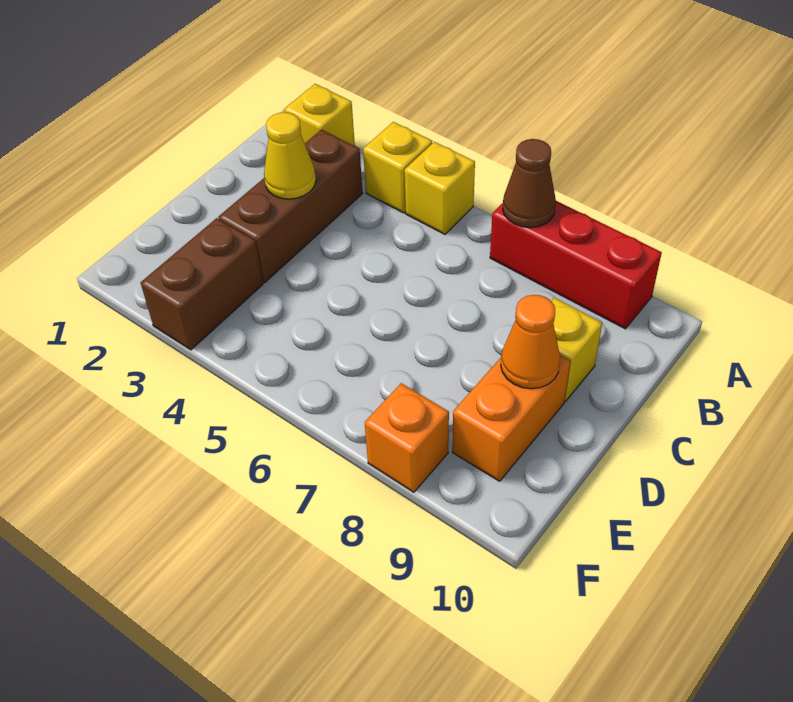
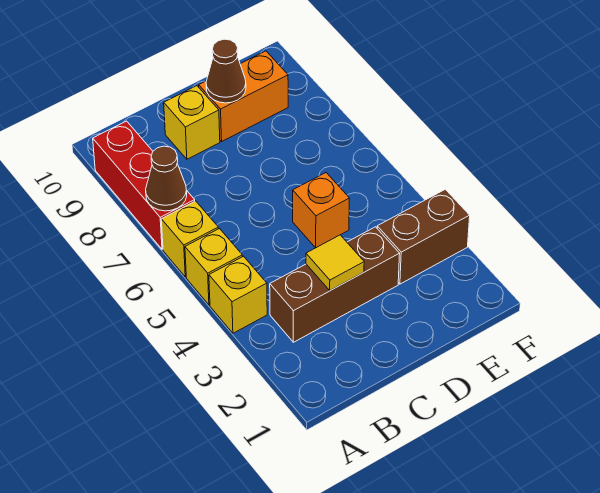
yellow brick A2 level 1 -> yellow brick A6 level 1
yellow cone C3 level 2 -> yellow tile C3 level 2
orange cone D9 level 2 -> brown cone D9 level 2
orange brick F8 level 1 -> orange brick D5 level 1

